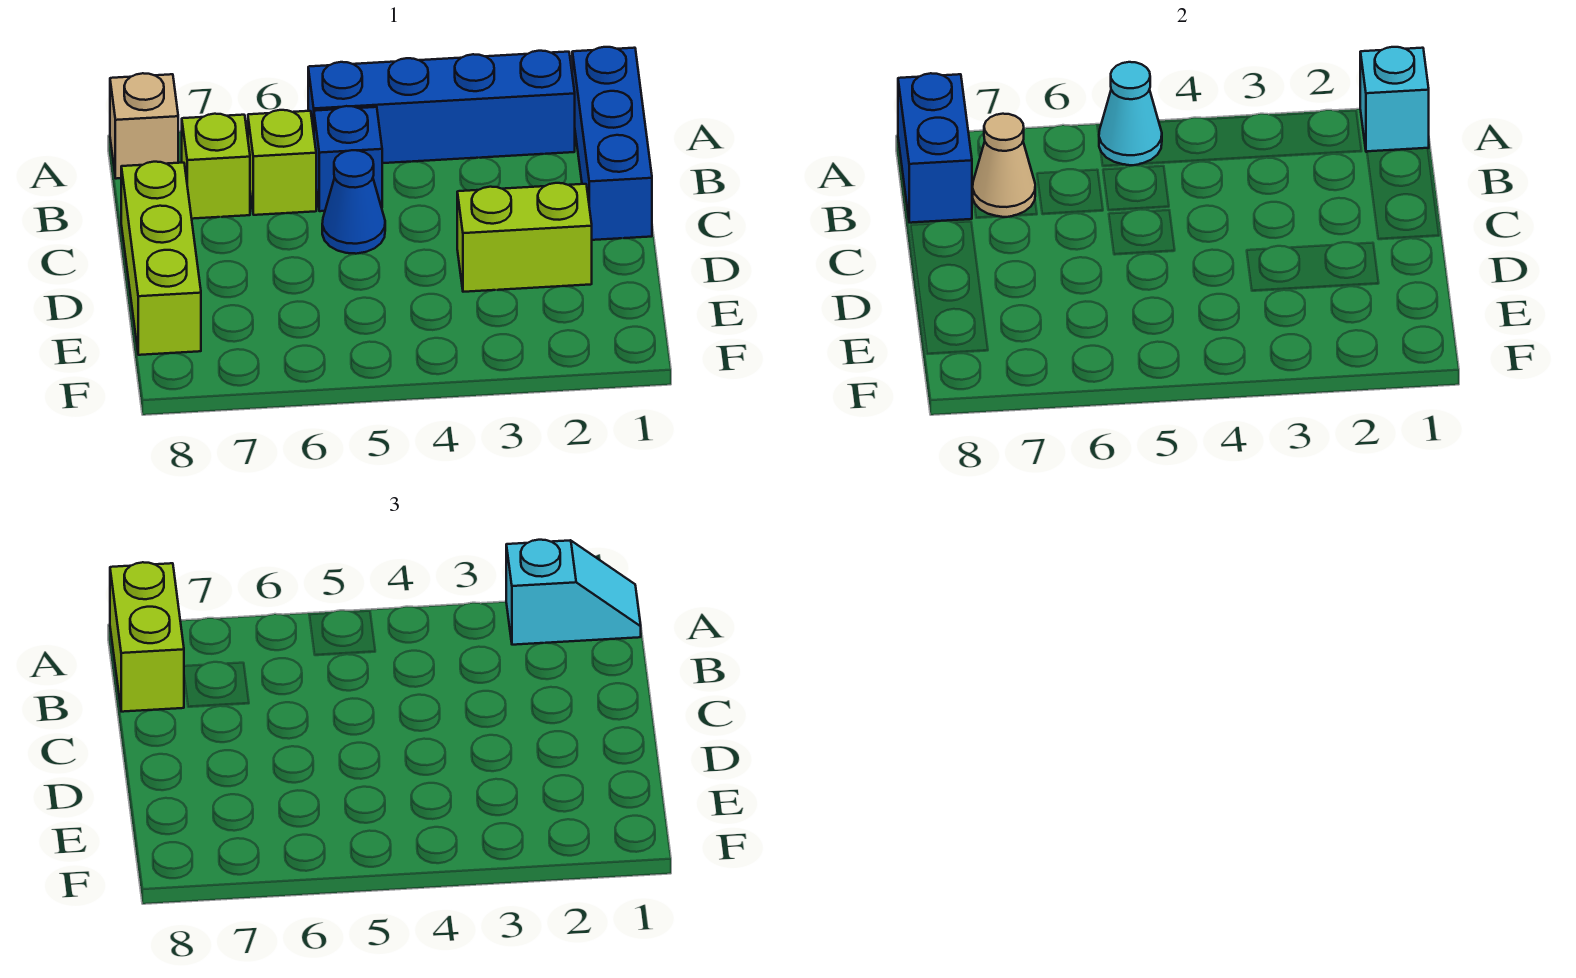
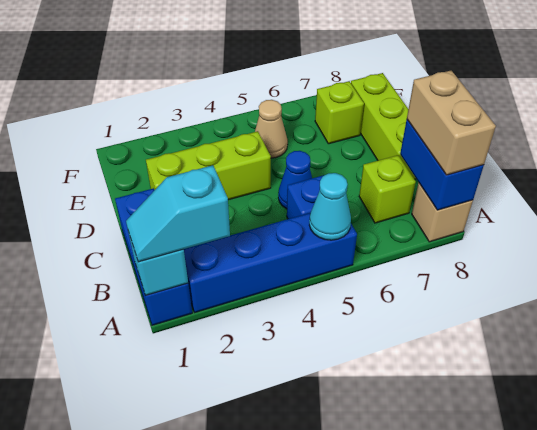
lime brick A8:B8 level 3 -> tan brick A8:B8 level 3
lime brick B6 level 1 -> lime brick E7 level 1
tan cone B7 level 2 -> tan cone E5 level 1
lime brick D2:D3 level 1 -> lime brick D2:D4 level 1

